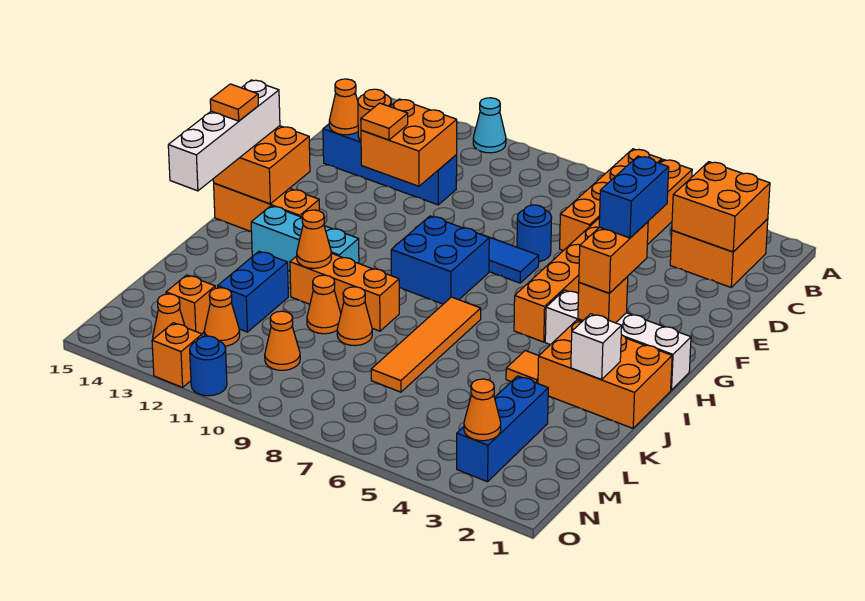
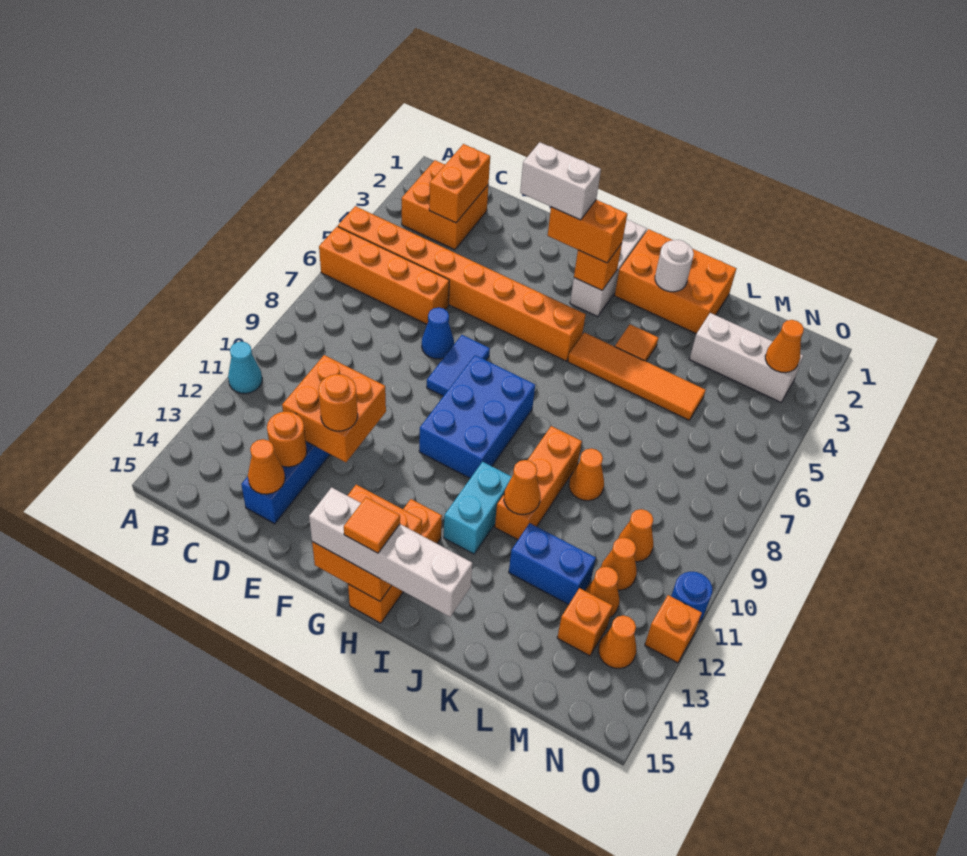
orange brick B2:C3 level 2 -> orange brick C2:C3 level 2
blue round brick E7 level 1 -> blue cone E7 level 1
orange tile E12 level 3 -> orange round brick E12 level 3
blue brick F3:G3 level 4 -> white brick F3:G3 level 4
blue brick G8:H9 level 1 -> blue brick G8:H10 level 1
white brick H1:H4 level 1 -> white brick H1:H3 level 1
orange brick I1:J3 level 1 -> orange brick I1:K2 level 1
orange tile I7:L7 level 1 -> orange tile I5:L5 level 1
cyan brick I11:I13 level 1 -> cyan brick I11:I12 level 1
white brick J2 level 2 -> white round brick J2 level 2
orange cone K10 level 1 -> orange cone M11 level 1
blue brick L3:N3 level 1 -> white brick L3:N3 level 1

